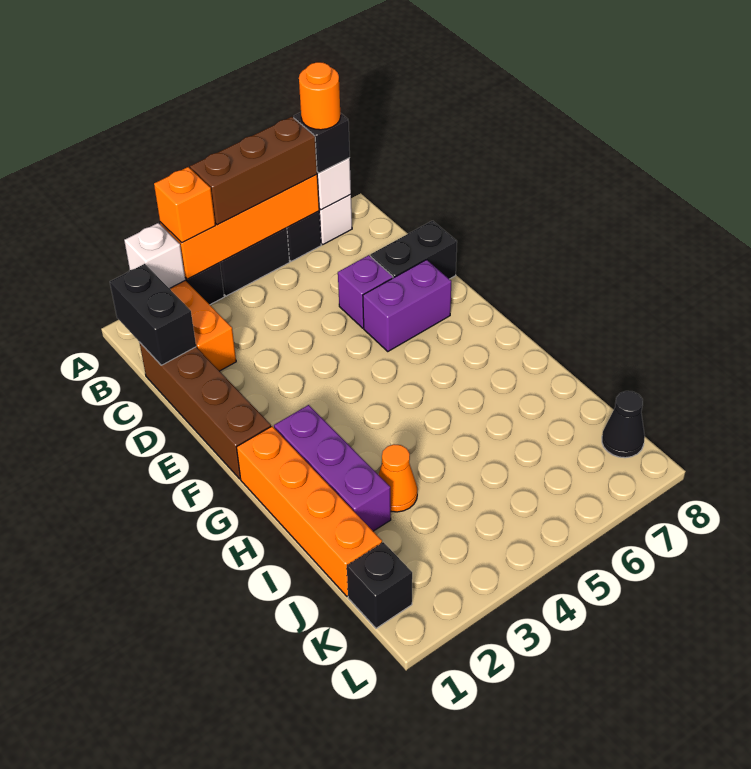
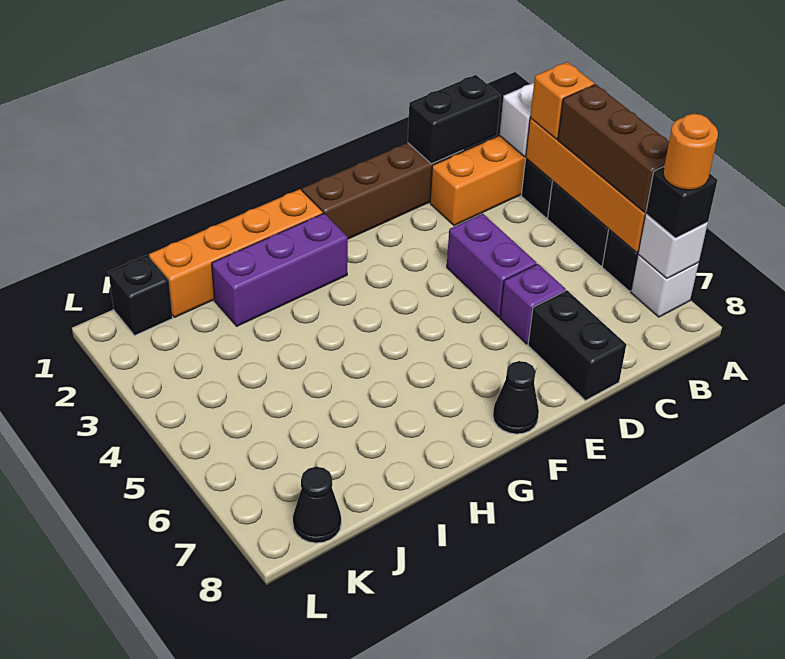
purple brick E6:E7 level 1 -> purple brick D4:D5 level 1
none -> black cone F8 level 1
orange cone I3 level 1 -> none

